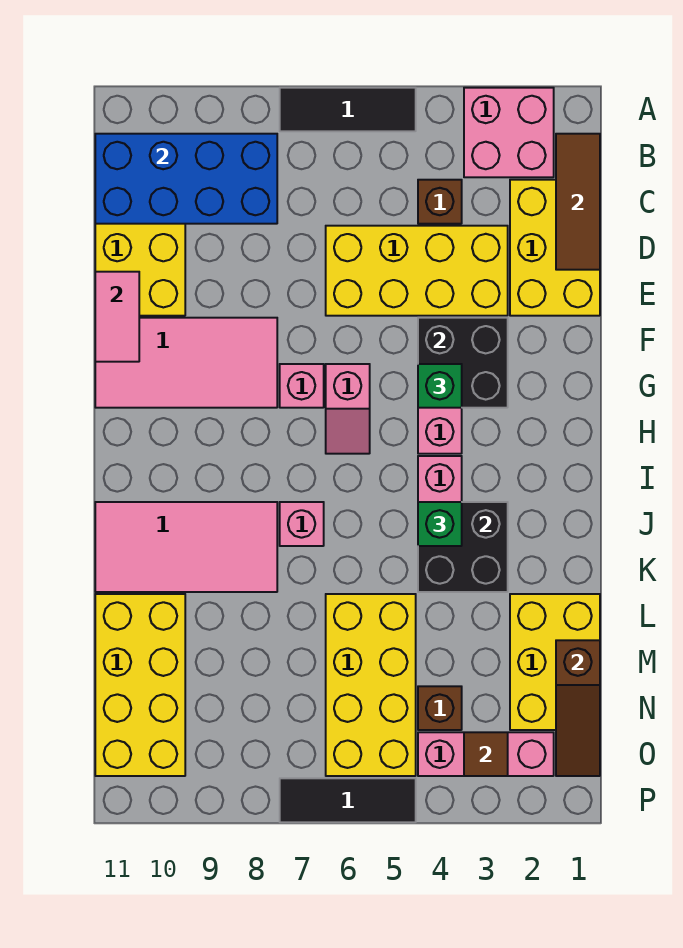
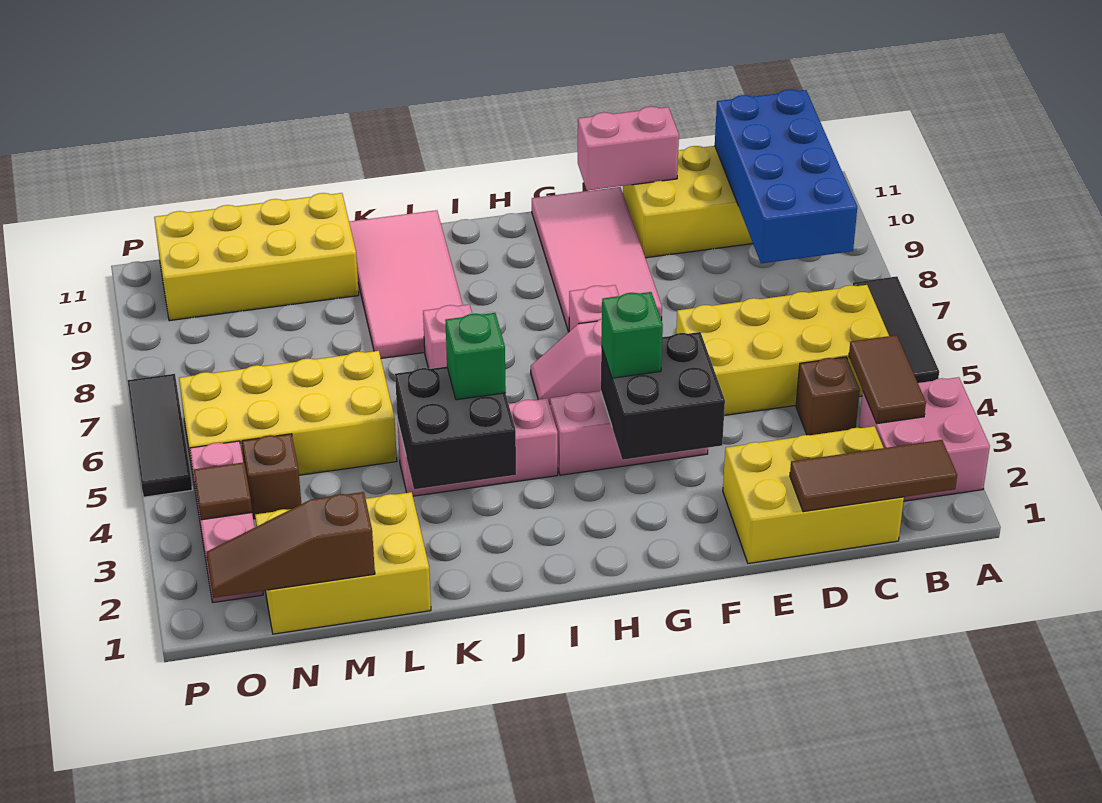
none -> brown tile B3:B4 level 2
yellow brick D3:E6 level 1 -> yellow brick B5:E6 level 1
pink tile E11:F11 level 2 -> pink brick E11:F11 level 2

